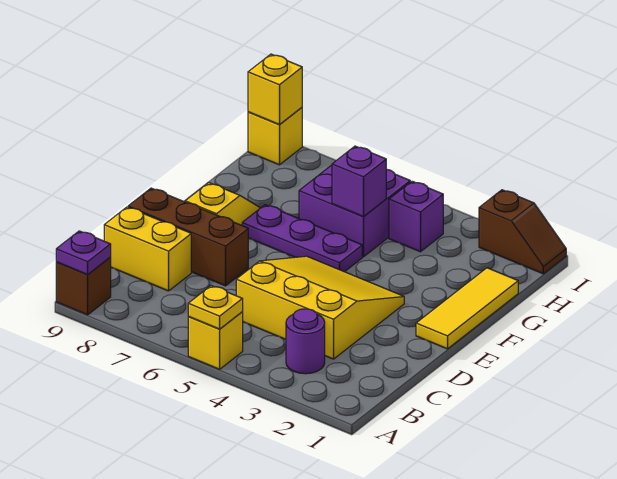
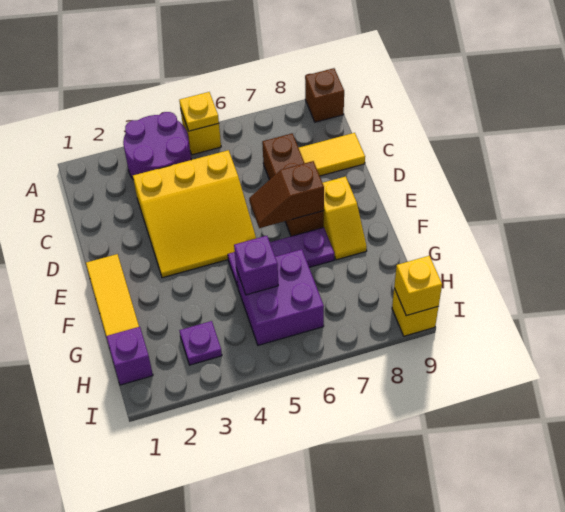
purple plate A9 level 2 -> purple plate H3 level 1
purple round brick B3 level 1 -> purple round brick A3:B4 level 1
yellow brick C8:C9 level 1 -> yellow tile C8:C9 level 1
brown brick D7:D9 level 1 -> brown brick C7:E7 level 1
purple brick H4 level 1 -> purple brick H1 level 1
brown slope I1:I2 level 1 top 2 -> brown slope E6:E7 level 2 top 7

